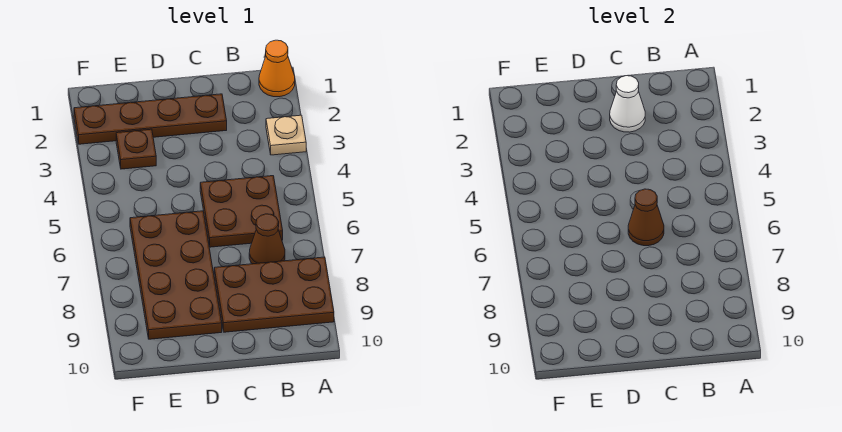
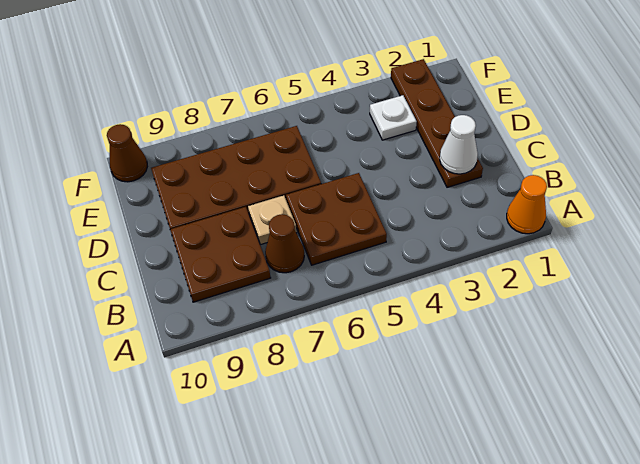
tan plate A3 level 1 -> tan plate C7 level 1
brown plate A8:C9 level 1 -> brown plate B8:C9 level 1
brown cone C6 level 2 -> brown cone F10 level 1
brown plate E3 level 1 -> white plate E3 level 1

